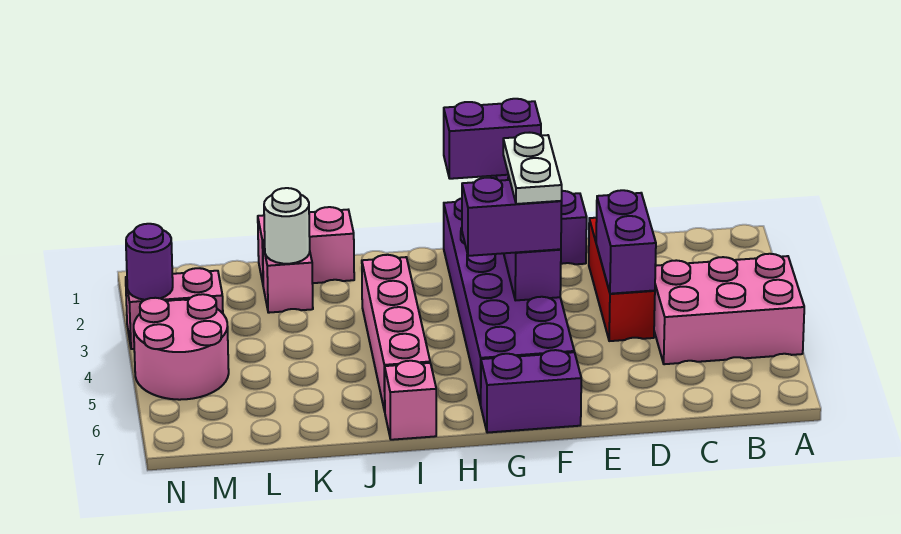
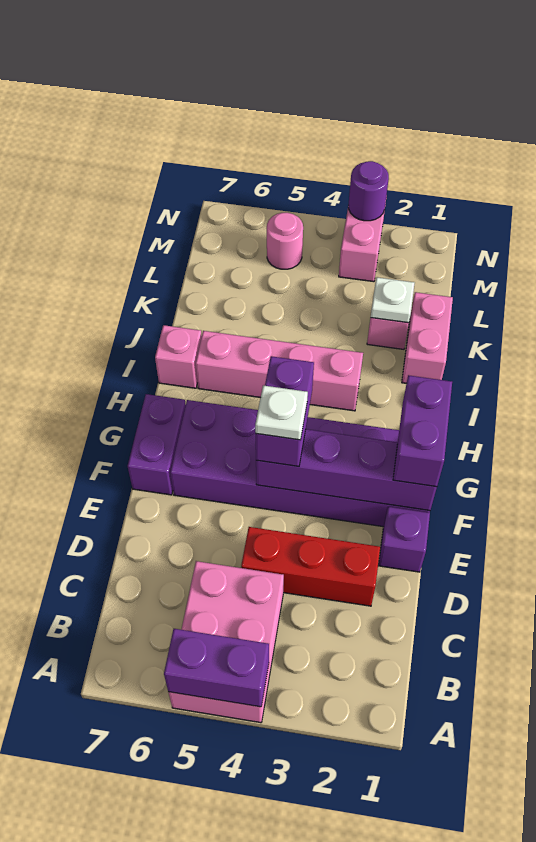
purple brick D3:D4 level 2 -> purple brick A4:A5 level 2
white plate F3:F4 level 4 -> white plate F4 level 4
white round brick K2 level 2 -> white plate K2 level 2
pink round brick M4:N5 level 1 -> pink round brick M5 level 1

